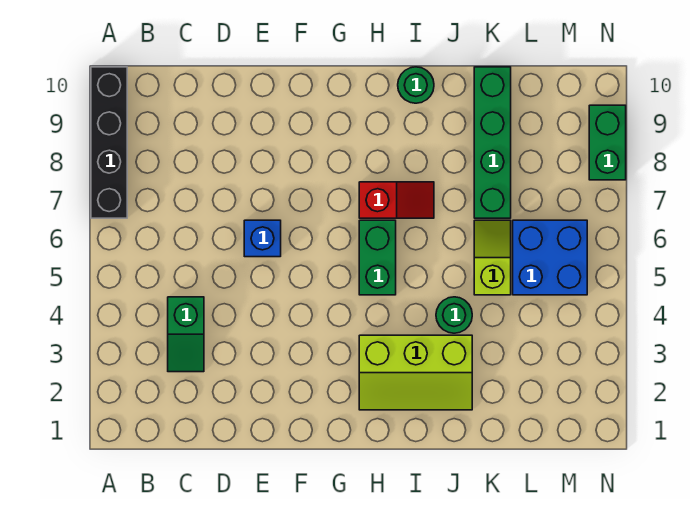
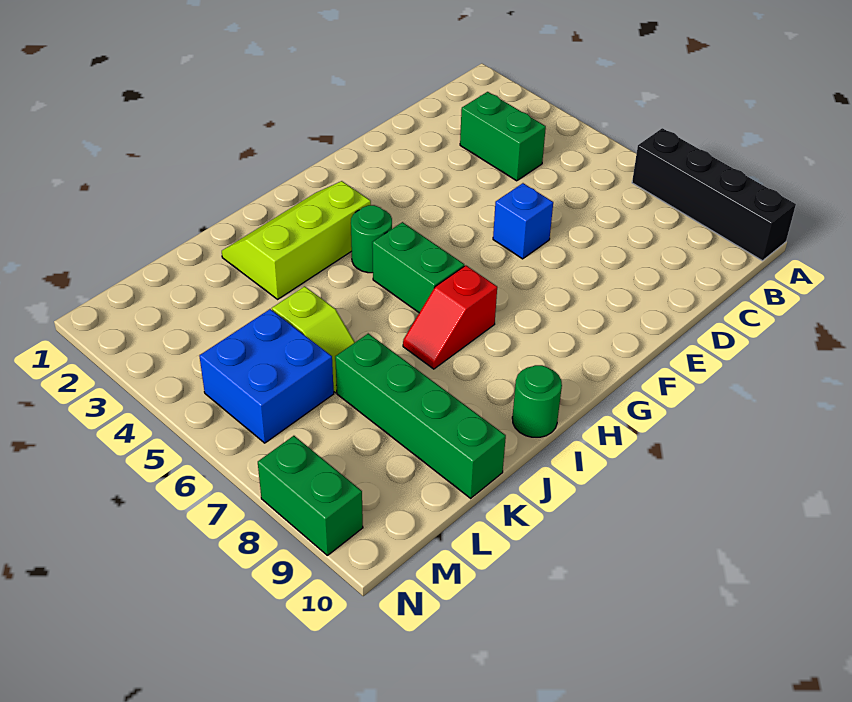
green slope C3:C4 level 1 top 4 -> green brick C3:C4 level 1
green round brick J4 level 1 -> green round brick H4 level 1

